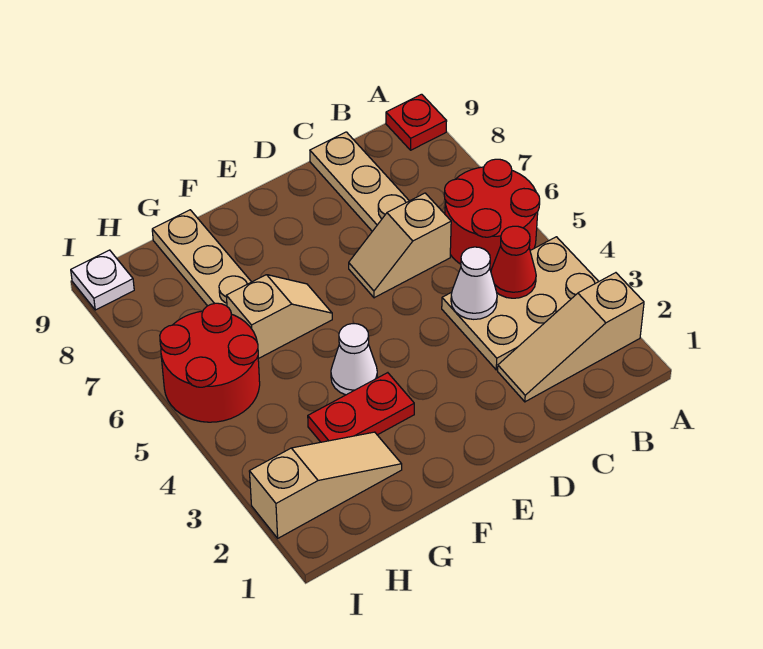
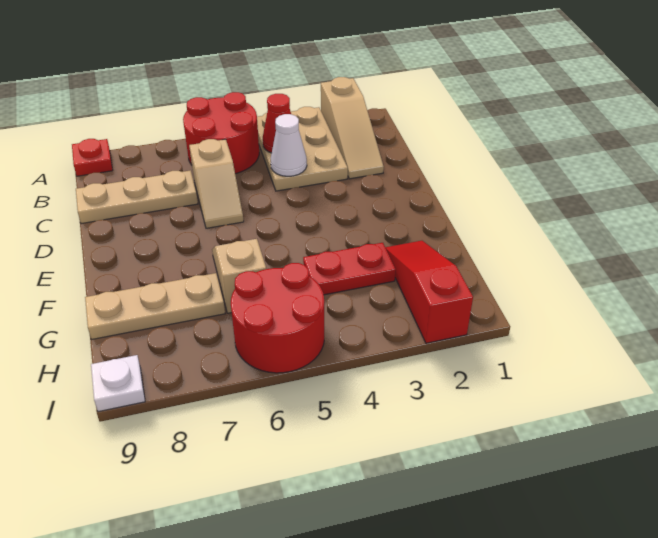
red plate F3:G3 level 1 -> red plate G3:G4 level 1
white cone F4 level 1 -> none
tan slope G2:I2 level 1 top I -> red slope G2:I2 level 1 top I

